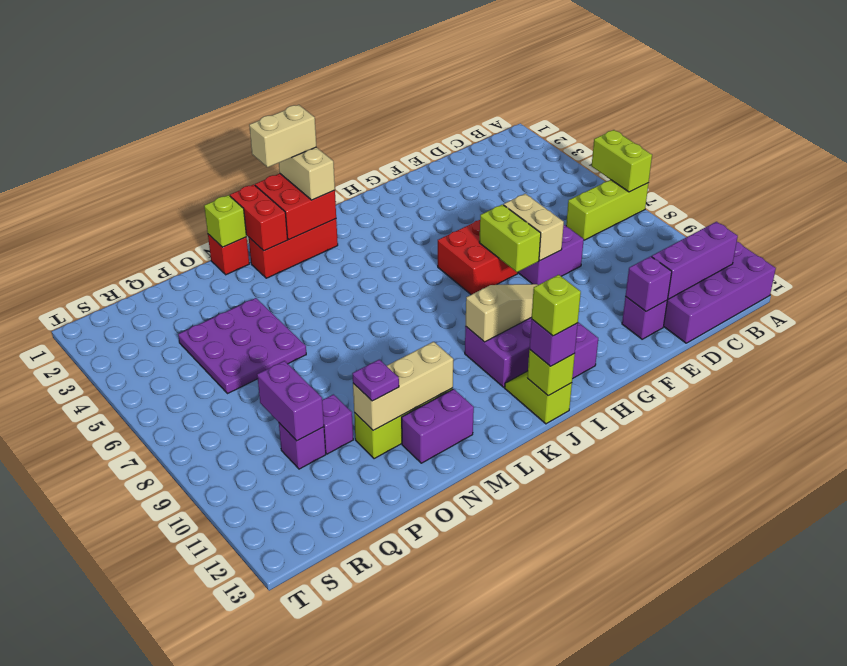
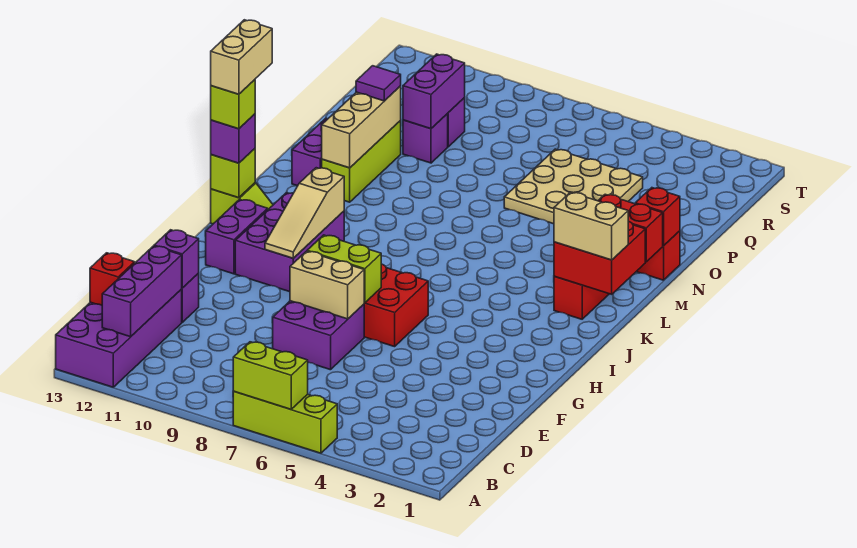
lime brick A7:C7 level 1 -> lime brick A5:A7 level 1
none -> red brick C13 level 2
tan brick K1:L1 level 4 -> tan brick J13:K13 level 5
lime brick N1 level 2 -> red brick N1 level 2
purple plate O4:Q6 level 1 -> tan plate O4:Q6 level 1
purple plate O11 level 3 -> purple tile O11 level 3
purple brick Q9:Q10 level 2 -> purple brick P10:Q10 level 2

